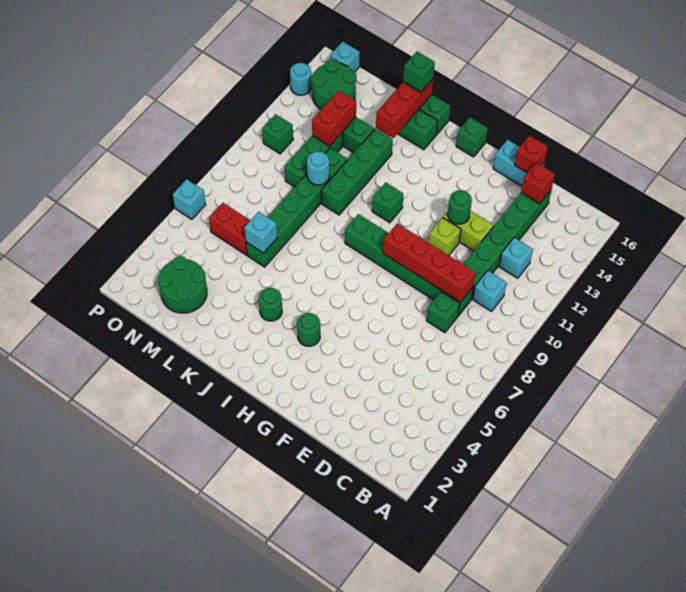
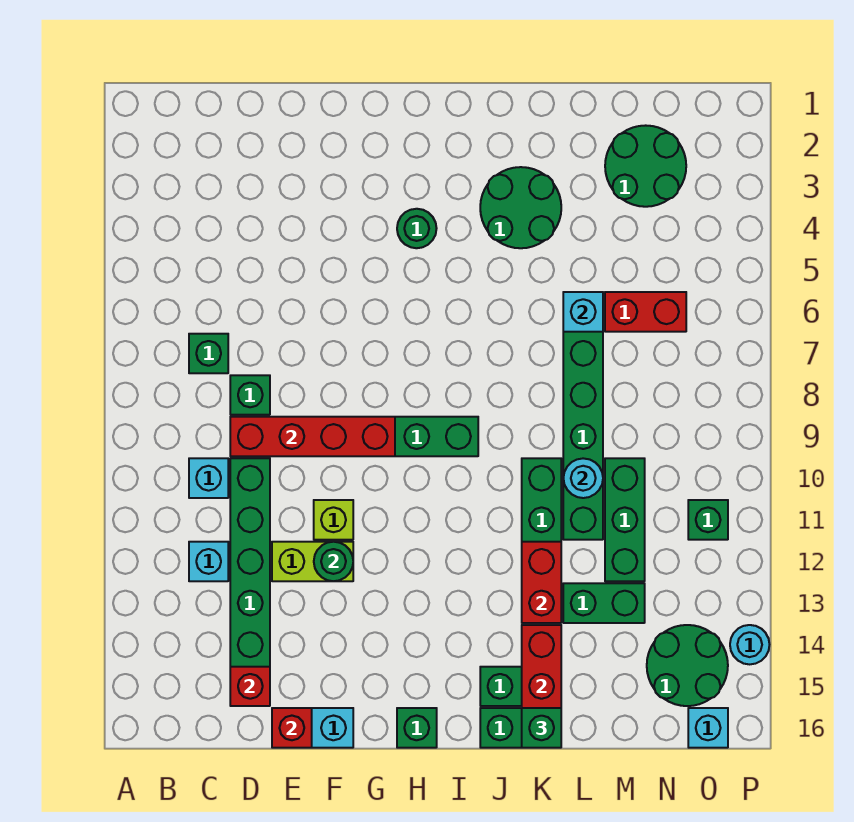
green brick I11 level 1 -> green brick C7 level 1
green round brick J4 level 1 -> green round brick J3:K4 level 1
red brick M12:M13 level 2 -> red brick K12:K13 level 2
cyan brick P6 level 1 -> none

